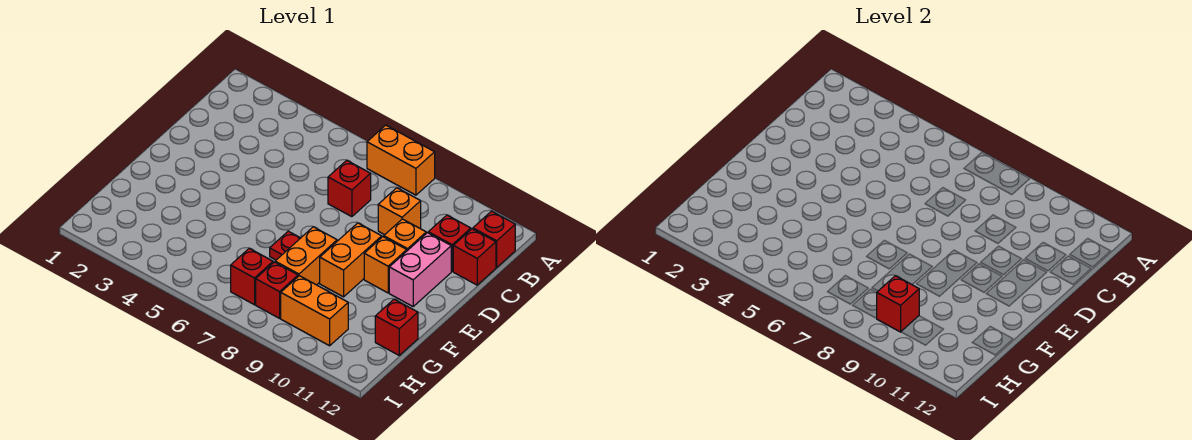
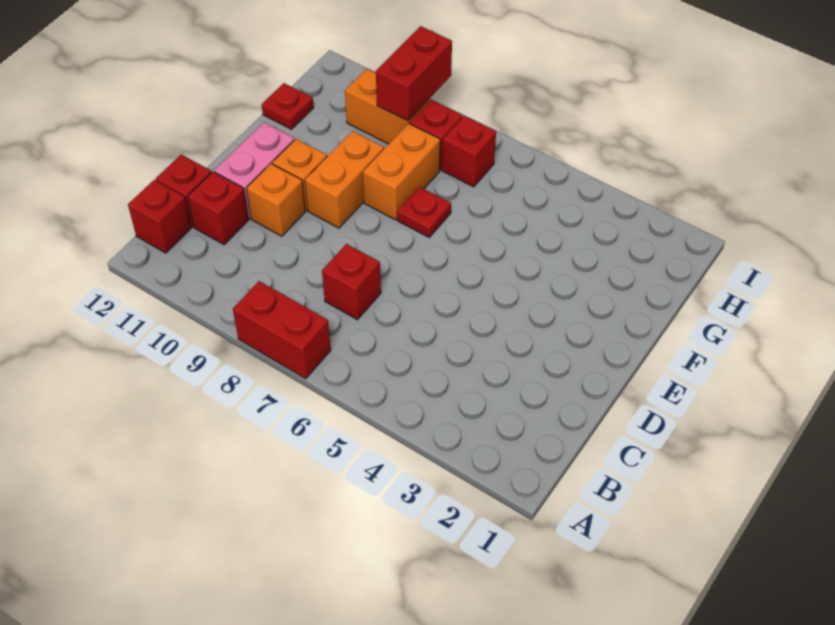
orange brick A7:A8 level 1 -> red brick A7:A8 level 1
orange brick C9 level 1 -> none
red brick G12 level 1 -> red plate G12 level 1
red brick H9 level 2 -> red brick H9:I9 level 2

